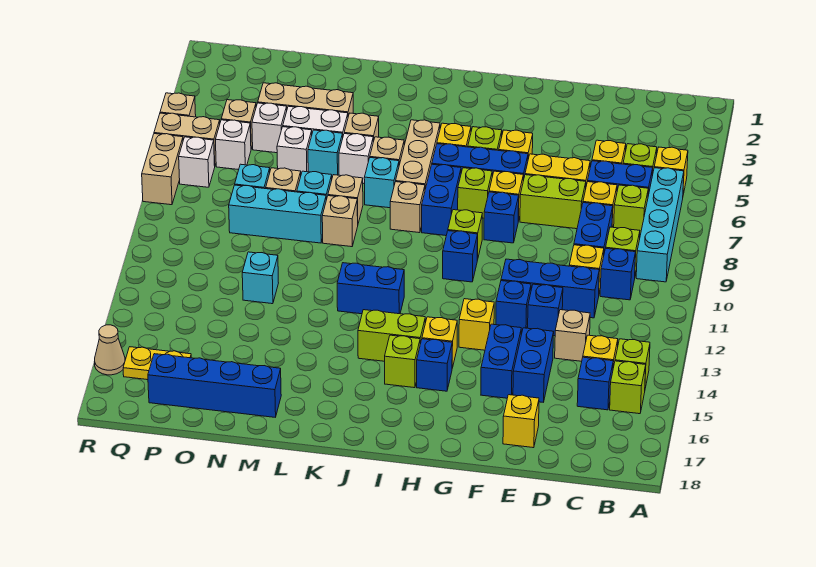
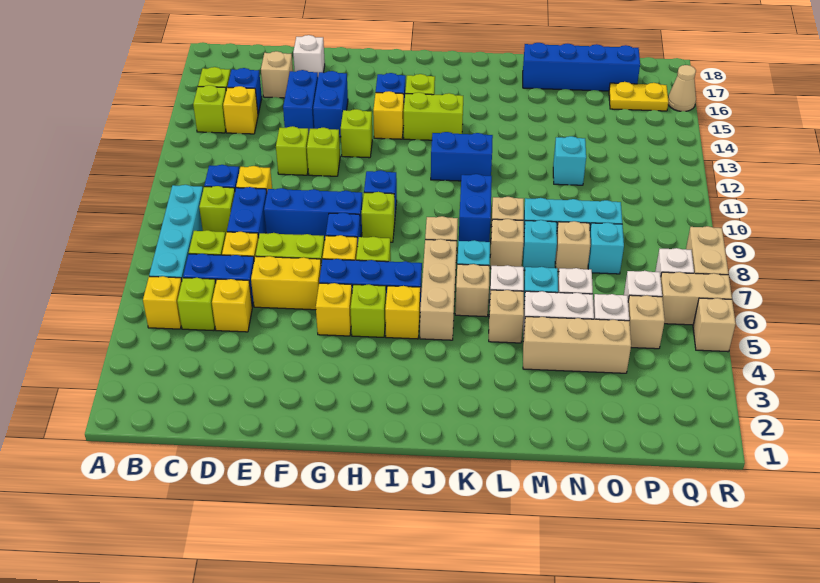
blue brick D11:F11 level 1 -> blue brick E9:G9 level 1
tan brick D13 level 1 -> tan brick D16 level 1
blue brick E12 level 1 -> lime brick E12 level 1
yellow brick E17 level 1 -> white brick E17 level 1
blue brick F12 level 1 -> lime brick F12 level 1
yellow brick G13 level 1 -> lime brick G13 level 1
blue brick I7:I8 level 1 -> blue brick K9:K10 level 1

